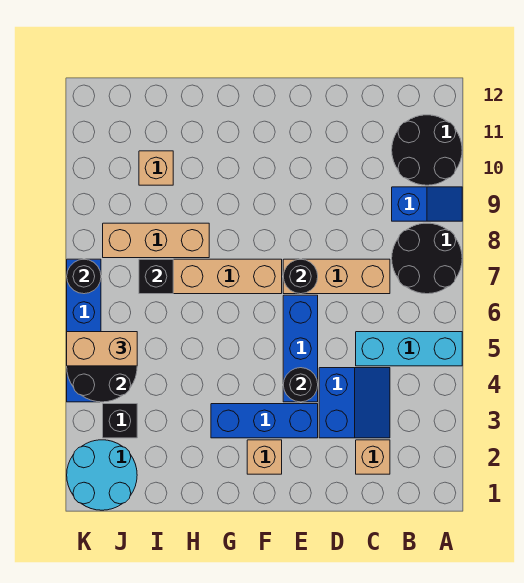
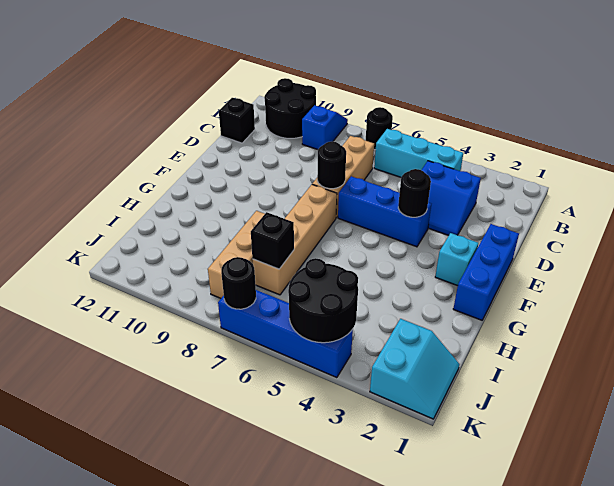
cyan brick A5:C5 level 1 -> cyan brick B4:B6 level 1
black round brick A7:B8 level 1 -> black round brick A7 level 1
tan brick C2 level 1 -> none
blue slope C3:D4 level 1 top D -> blue slope C3:D4 level 1 top C
blue brick E3:G3 level 1 -> blue brick E1:G1 level 1
tan brick F2 level 1 -> cyan brick F2 level 1
tan brick I10 level 1 -> none
cyan round brick J1:K2 level 1 -> cyan slope J1:K2 level 1 top 2
black brick J3 level 1 -> black brick C12 level 1
tan brick J5:K5 level 3 -> none

